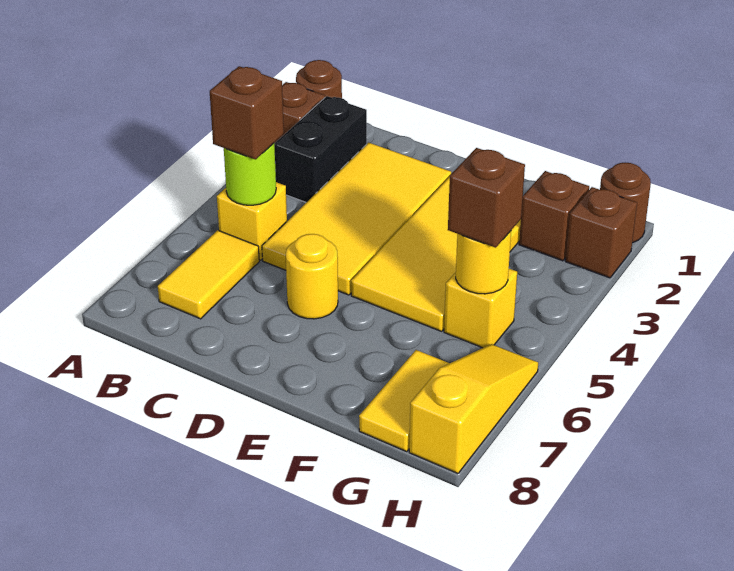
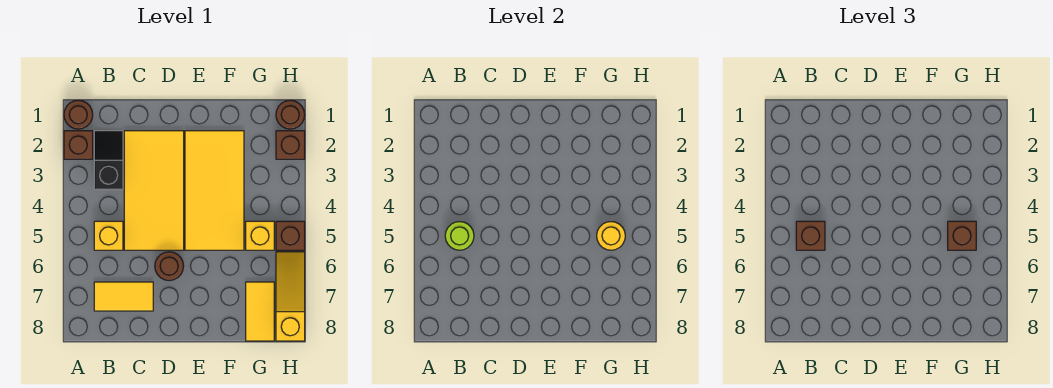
black brick B2:B3 level 1 -> black slope B2:B3 level 1 top 3
yellow tile B6:B7 level 1 -> yellow tile B7:C7 level 1
yellow round brick D6 level 1 -> brown round brick D6 level 1
brown brick G2 level 1 -> brown brick H5 level 1

